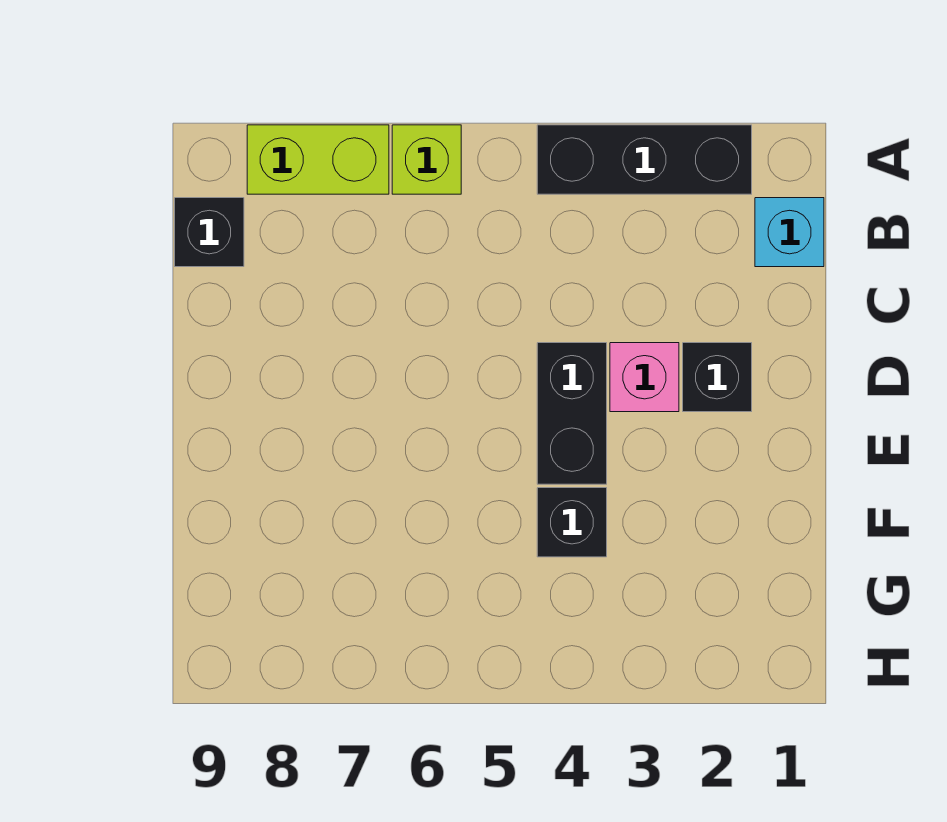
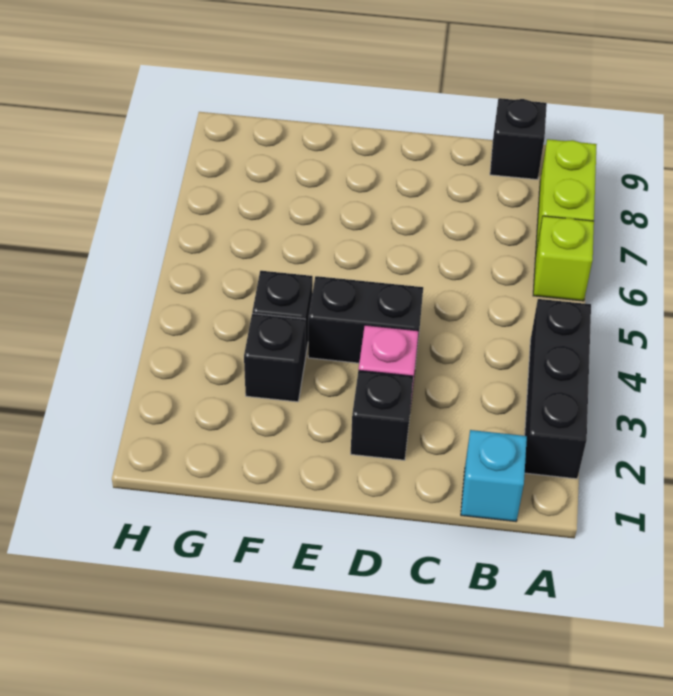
none -> black brick F3 level 1

